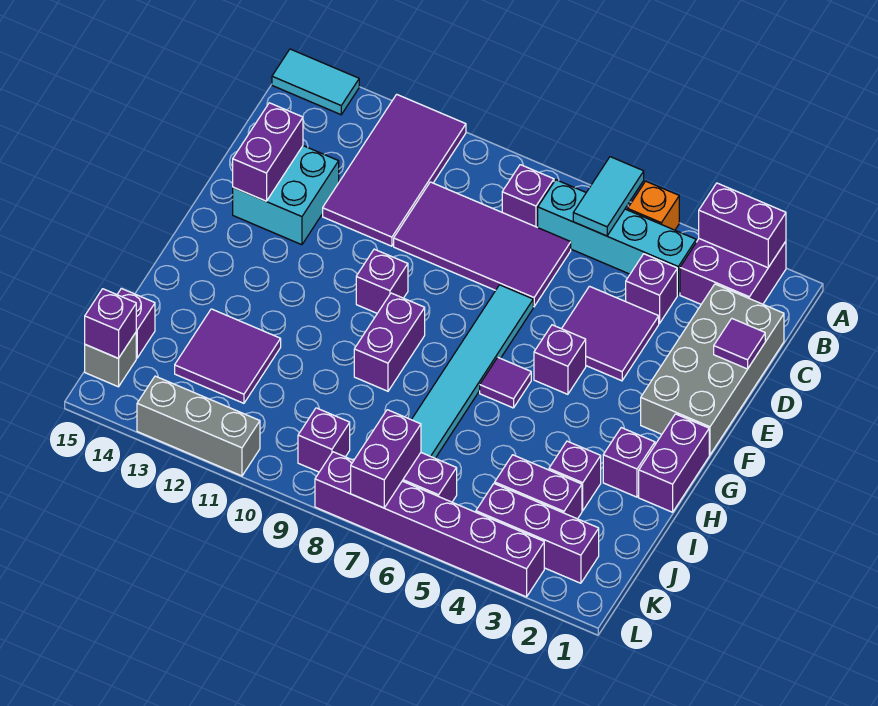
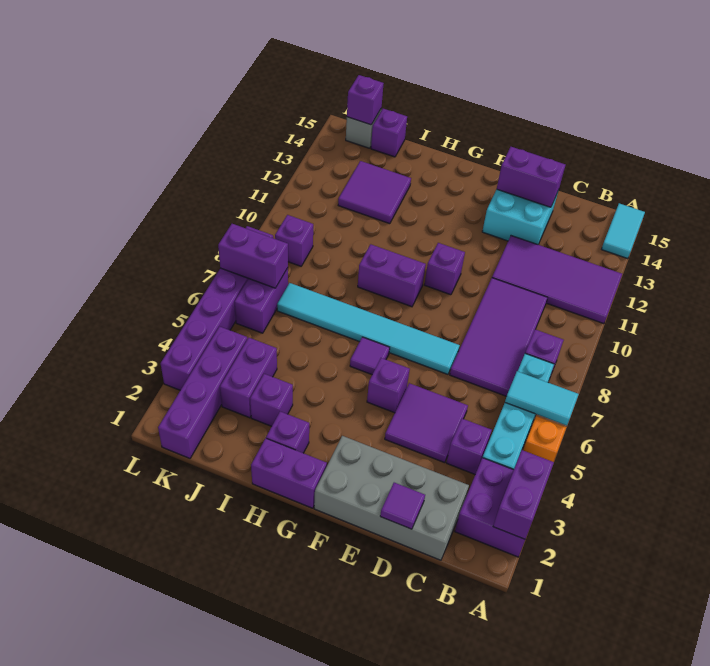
purple brick K2:K4 level 1 -> purple brick K1:K4 level 1
grey brick L11:L13 level 1 -> none

